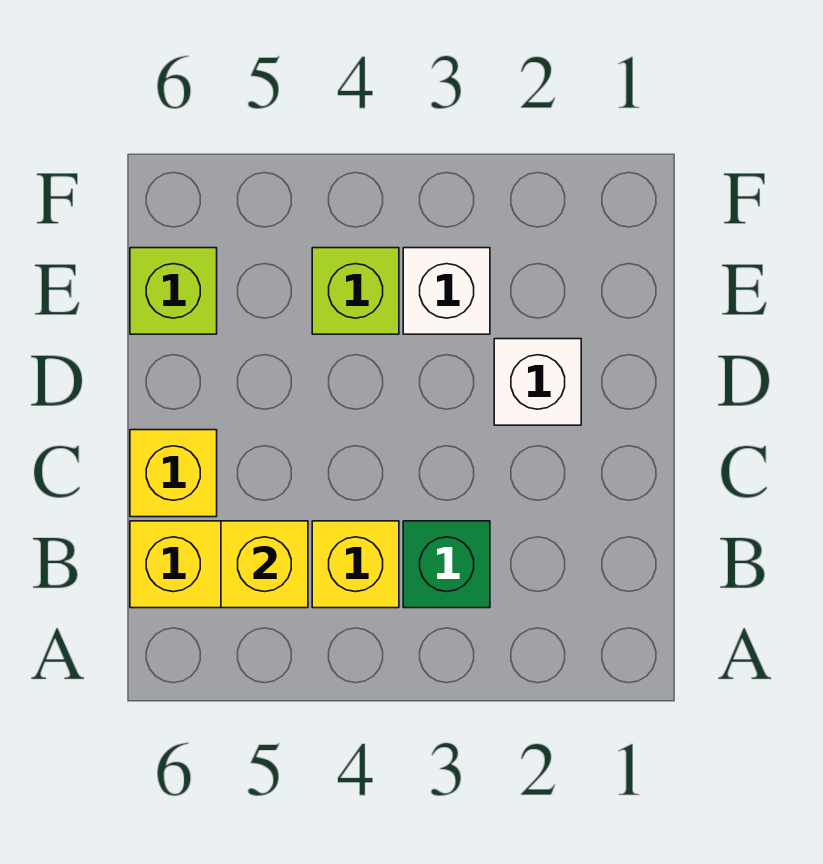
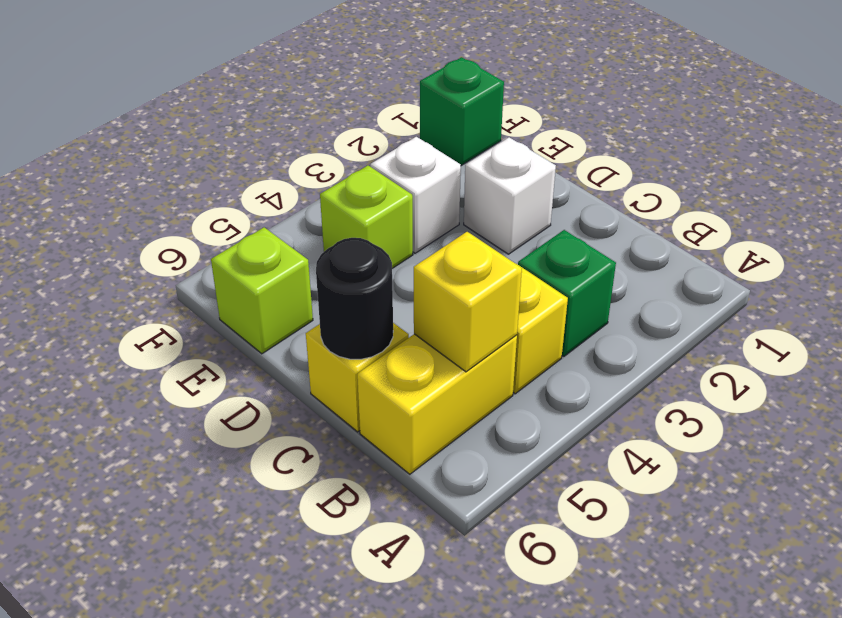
none -> black round brick C6 level 2
none -> green brick F1 level 1

